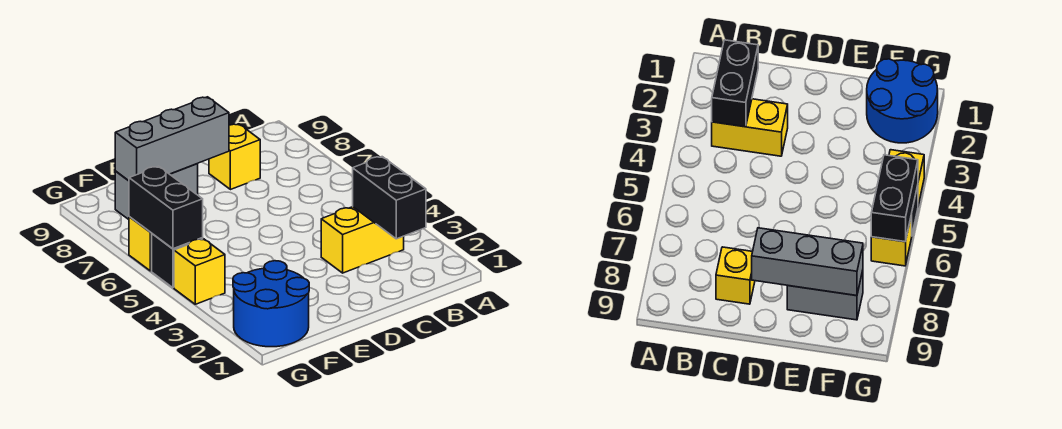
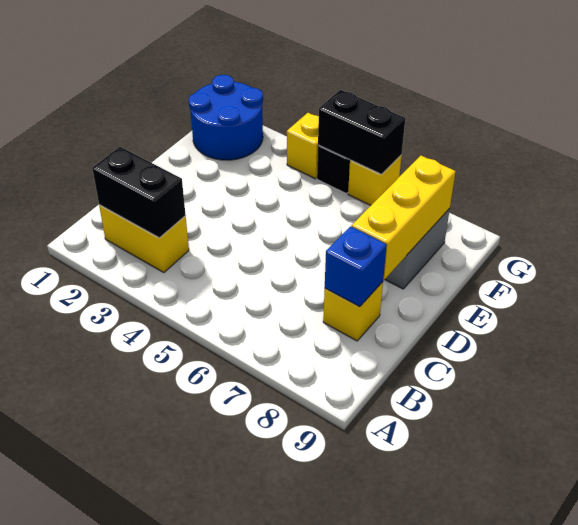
yellow brick B3:C3 level 1 -> yellow brick B2:B3 level 1
none -> blue brick C8 level 2
grey brick D8:F8 level 2 -> yellow brick D8:F8 level 2

